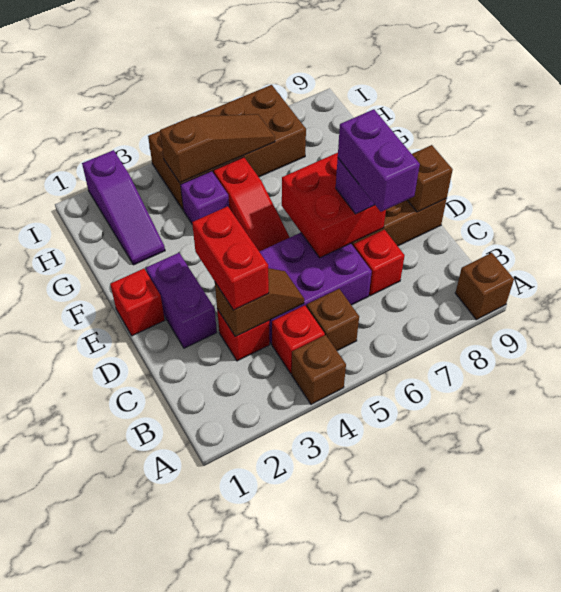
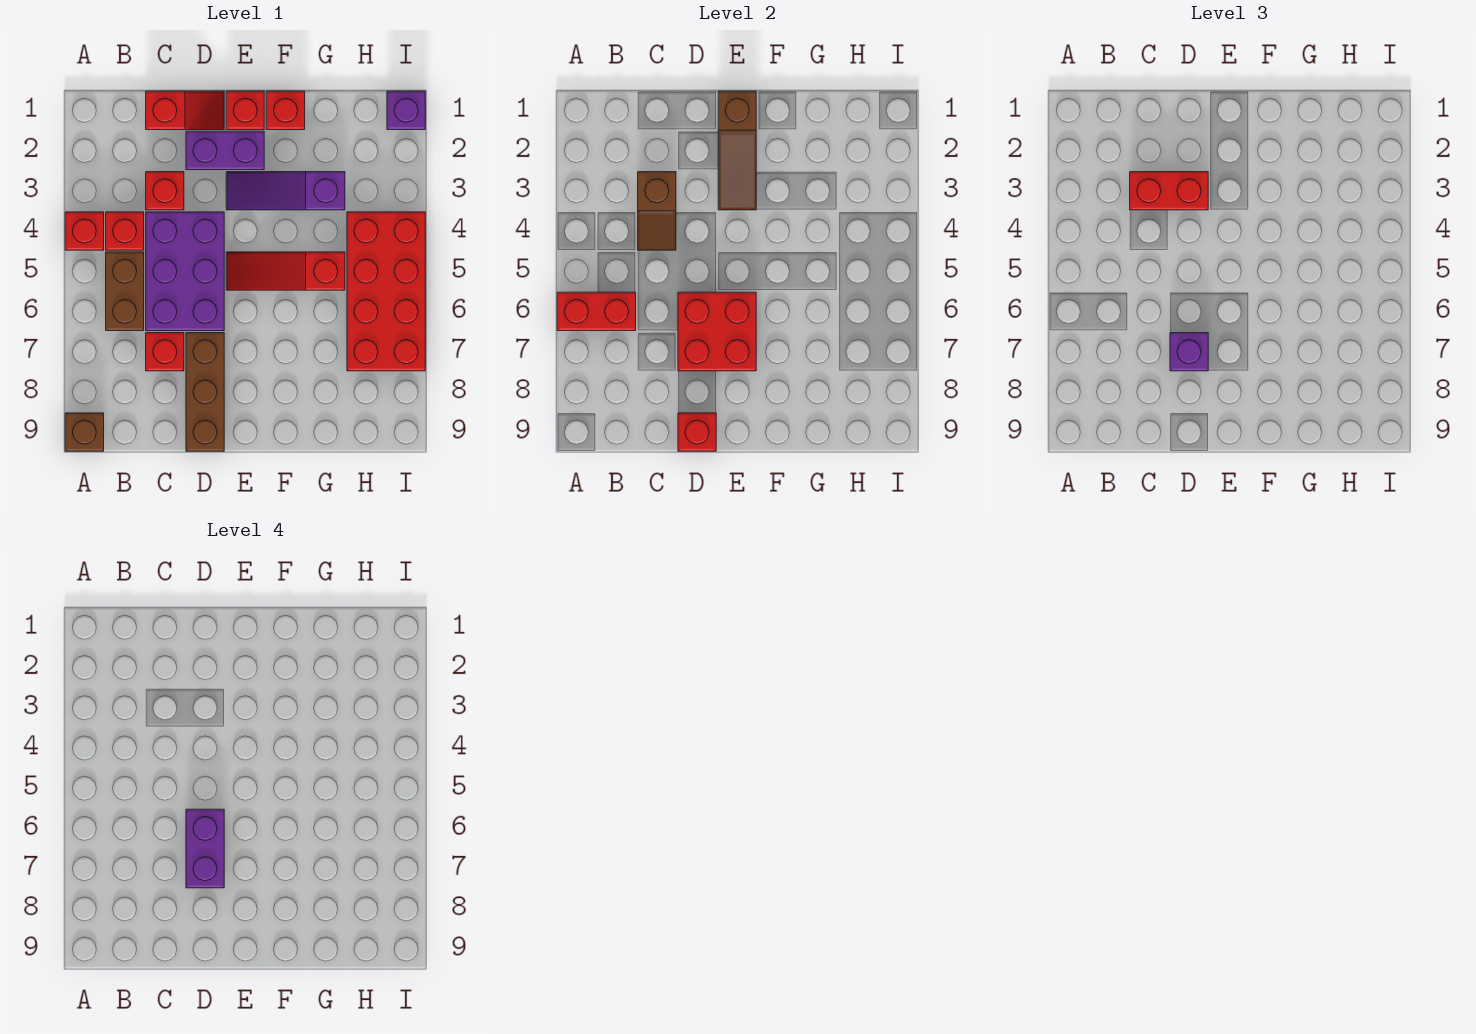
brown brick A4 level 1 -> red brick A4 level 1
none -> red brick A6:B6 level 2
brown brick B5 level 1 -> brown brick B5:B6 level 1
none -> red slope C1:D1 level 1 top C
purple brick C7:D7 level 4 -> purple brick D6:D7 level 4
brown brick D9 level 2 -> red brick D9 level 2
none -> red brick F1 level 1
purple slope G2:I2 level 1 top I -> purple slope E3:G3 level 1 top G
purple brick G4 level 1 -> purple brick I1 level 1
brown brick H4:I7 level 1 -> red brick H4:I7 level 1
brown slope H4:H6 level 2 top 4 -> brown slope E1:E3 level 2 top 1

